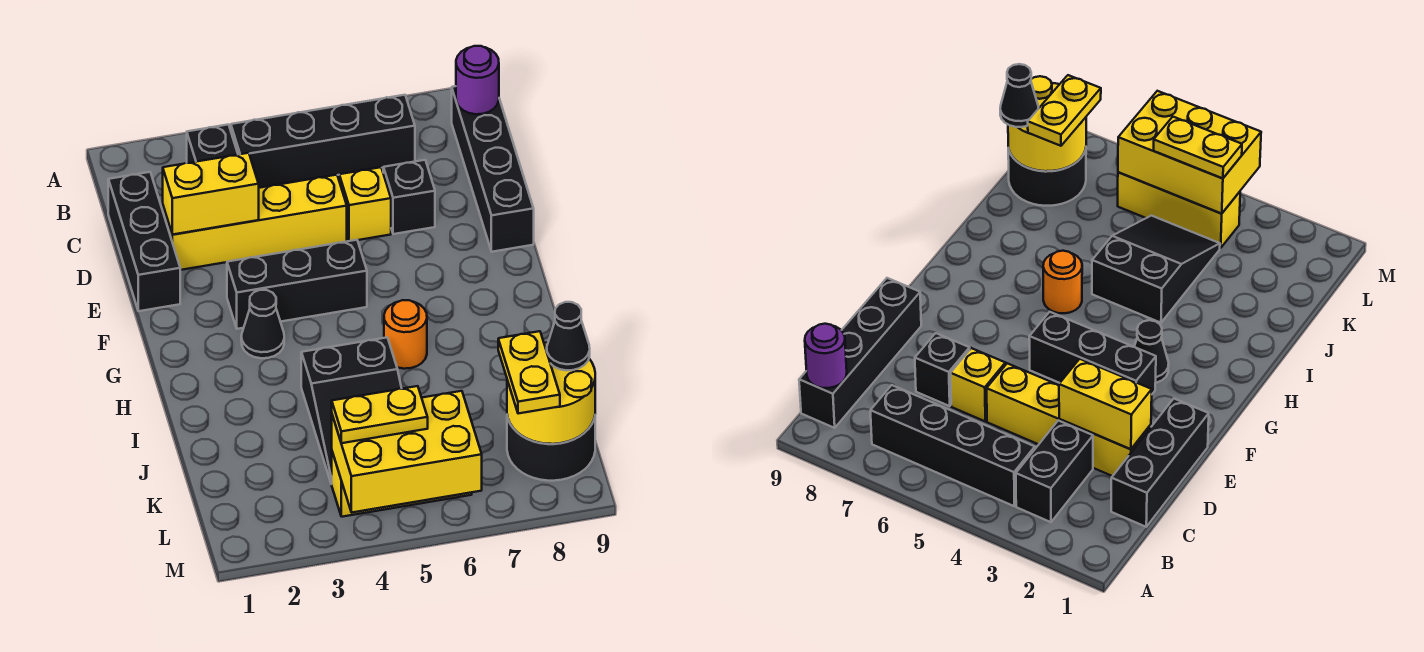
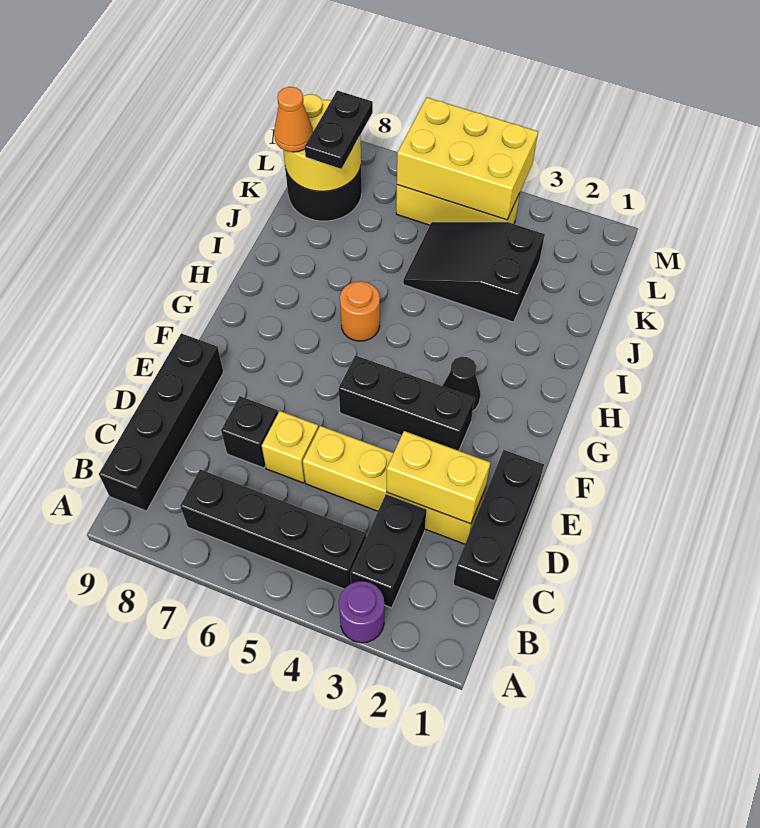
purple round brick B9 level 2 -> purple round brick A3 level 1
black slope I4:K5 level 1 top I -> black slope J3:K5 level 1 top 3
yellow plate K8:L8 level 3 -> black plate K8:L8 level 3
black cone K9 level 3 -> orange cone K9 level 3
yellow plate L4:L5 level 3 -> none

